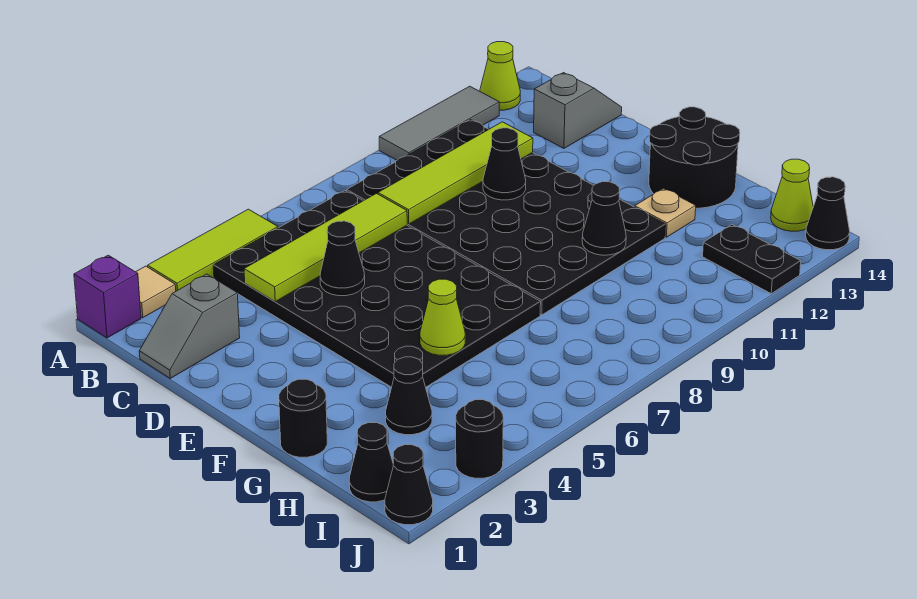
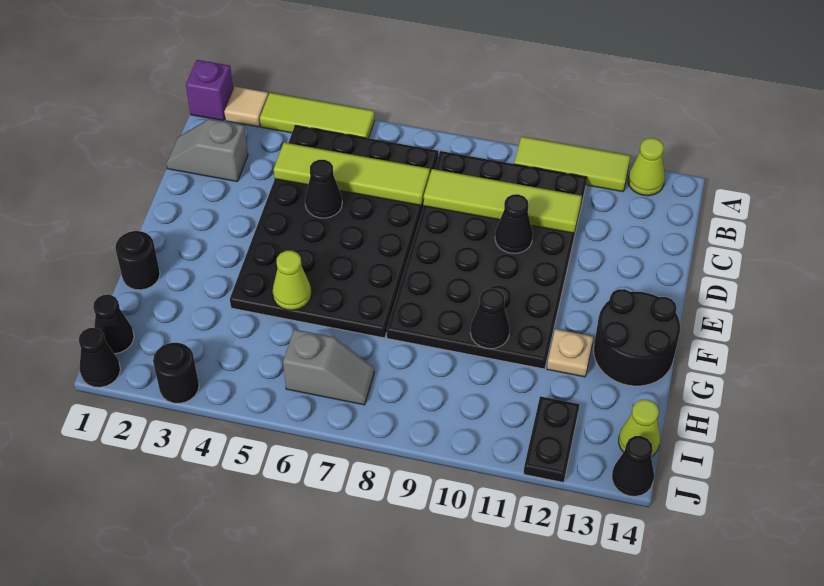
grey tile A10:A12 level 1 -> lime tile A10:A12 level 1
grey slope C13:C14 level 1 top 13 -> grey slope I6:I7 level 1 top 6
black cone H3 level 1 -> none

